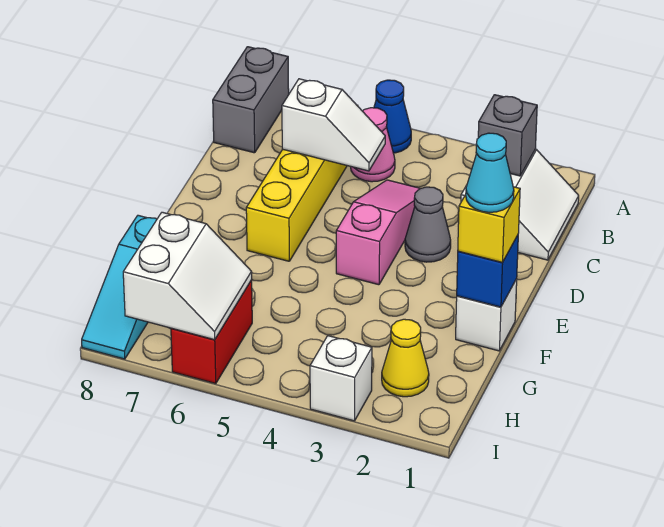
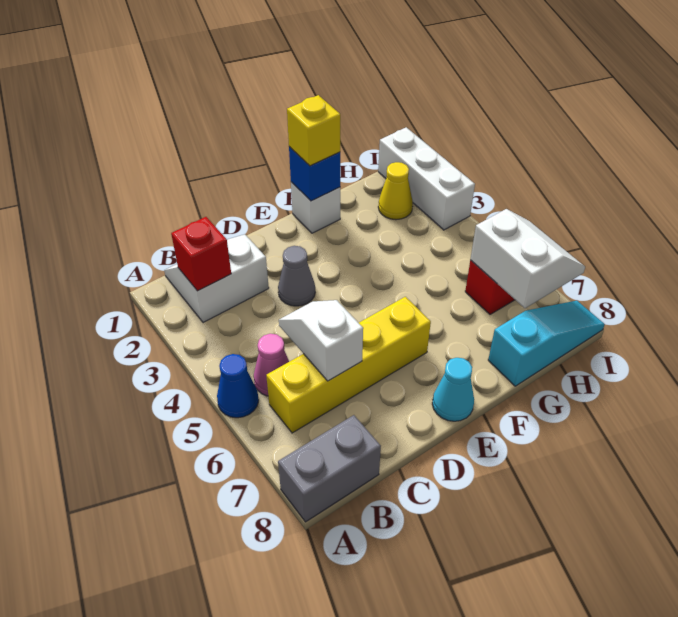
grey brick B2 level 2 -> red brick B2 level 2
pink slope C4:E4 level 1 top E -> none
cyan cone F1 level 4 -> cyan cone E8 level 1
white slope H6:I7 level 2 top 7 -> white slope H6:I7 level 2 top H
white brick I3 level 1 -> white brick I1:I3 level 1

